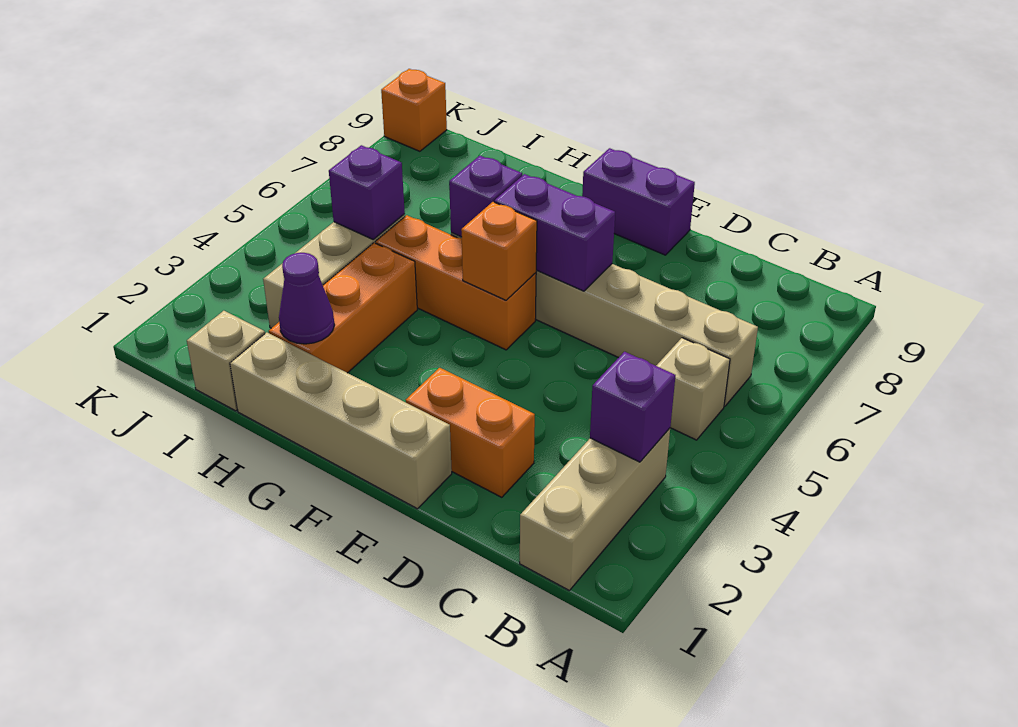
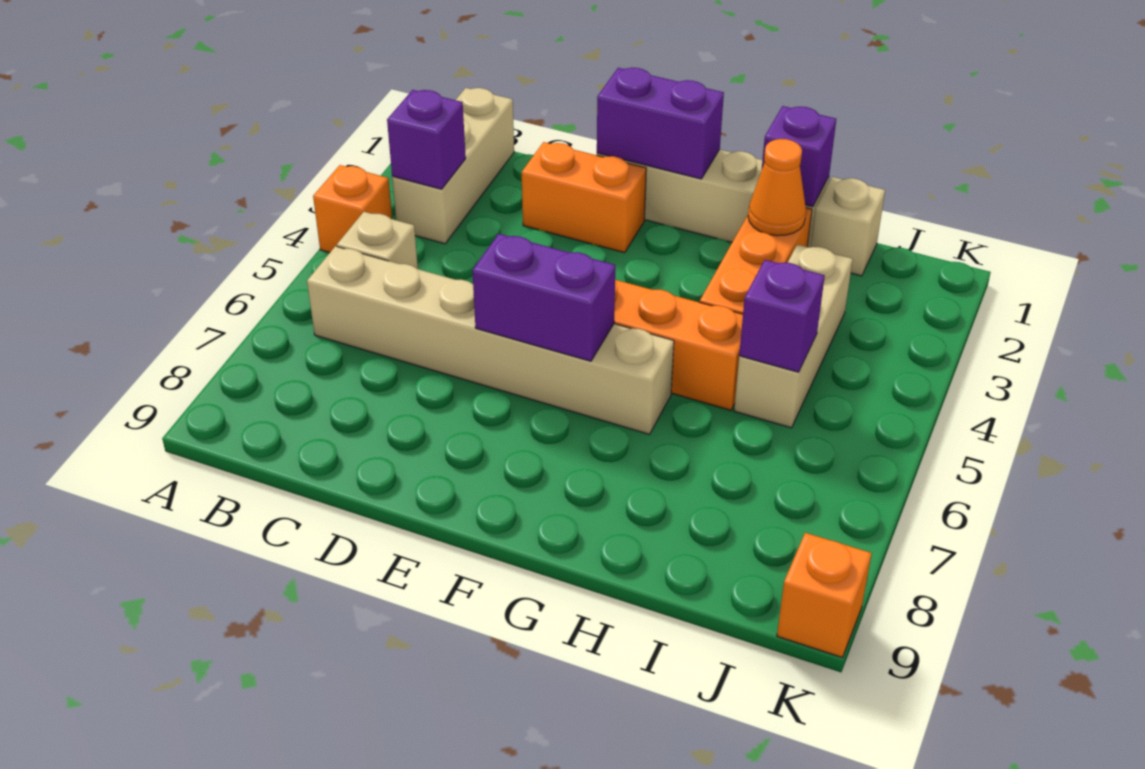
purple brick E9:F9 level 1 -> purple brick E1:F1 level 2
orange brick F5 level 2 -> orange brick A4 level 1
purple brick G6 level 2 -> purple brick H1 level 2
purple cone H2 level 2 -> orange cone H2 level 2

